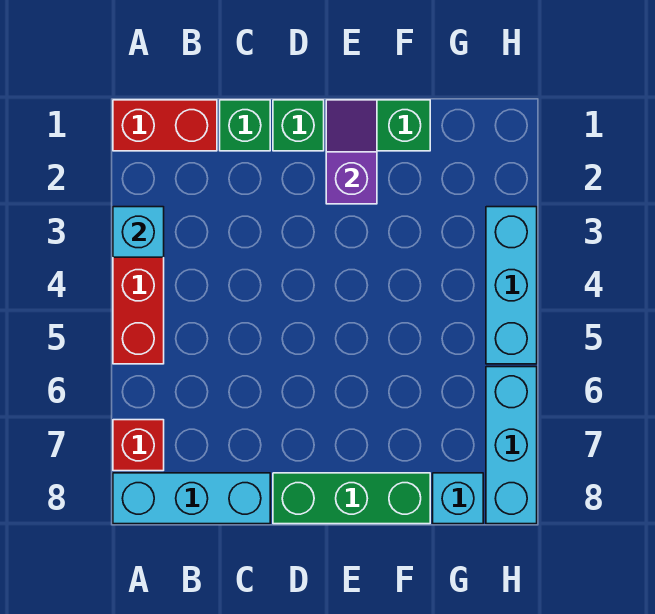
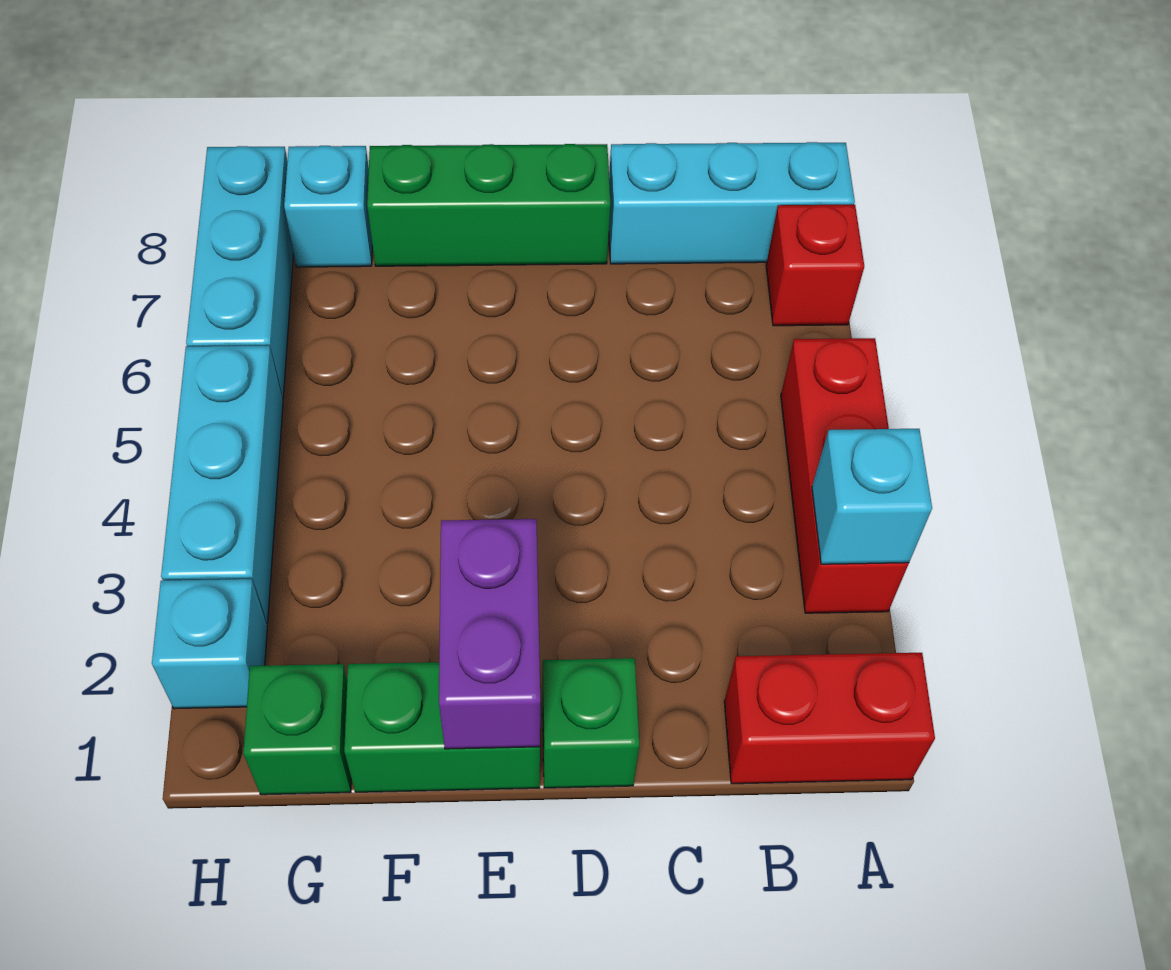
green brick C1 level 1 -> green brick G1 level 1
purple slope E1:E2 level 2 top 2 -> purple brick E1:E2 level 2
none -> cyan brick H2 level 1

